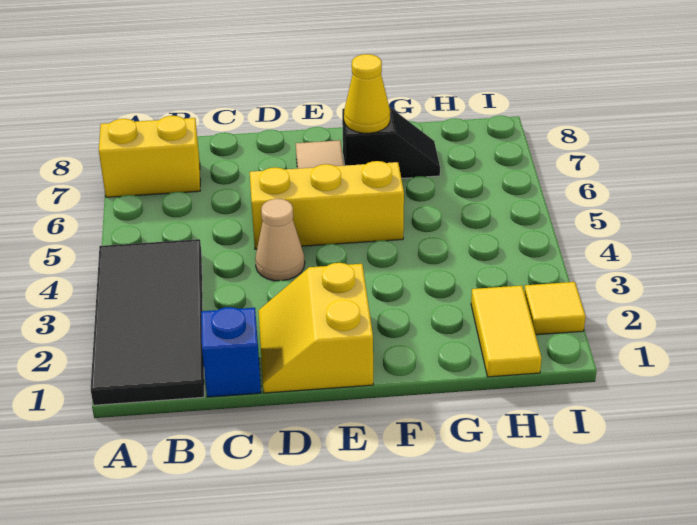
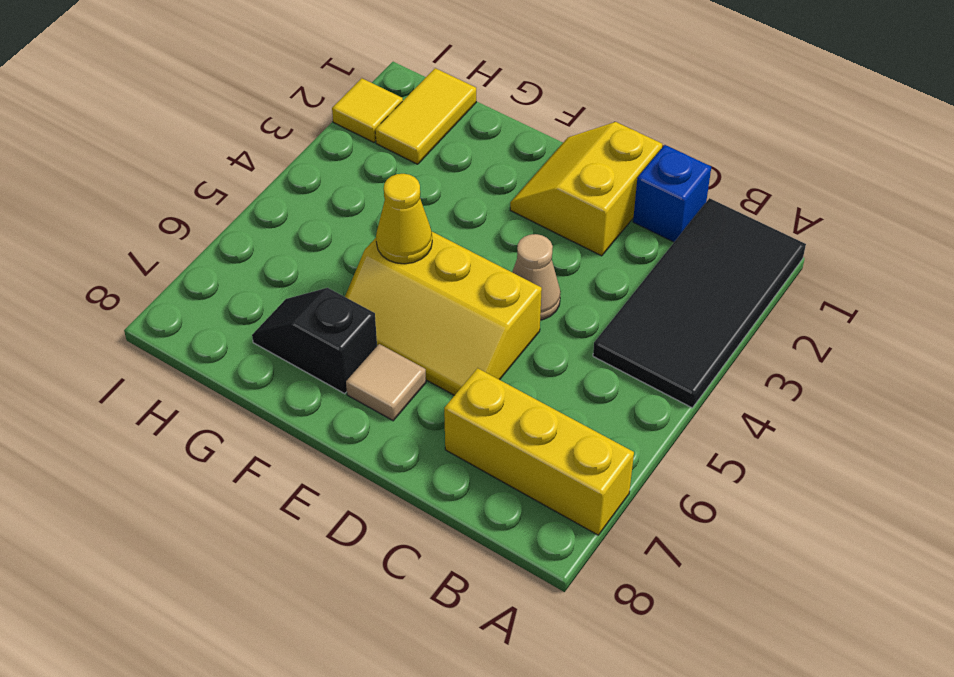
yellow brick A7:B7 level 1 -> yellow brick A7:C7 level 1
yellow slope D1:E2 level 1 top E -> yellow slope D1:E2 level 1 top D
yellow cone F7 level 2 -> yellow cone F5 level 2

